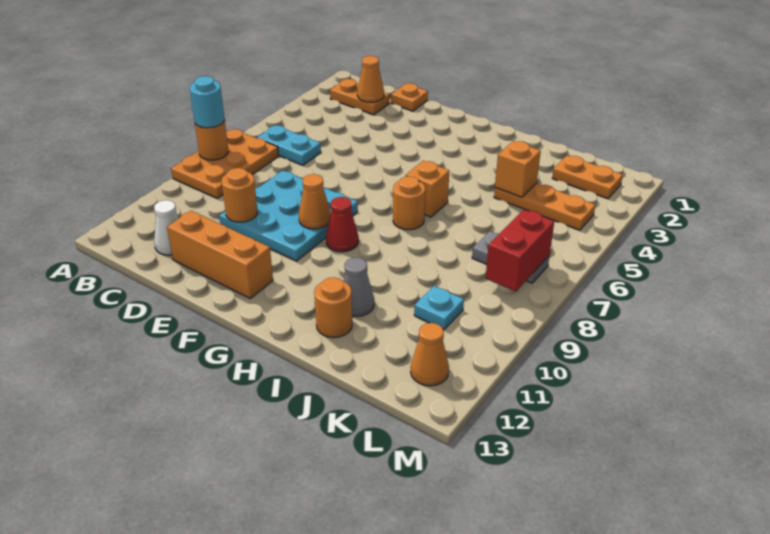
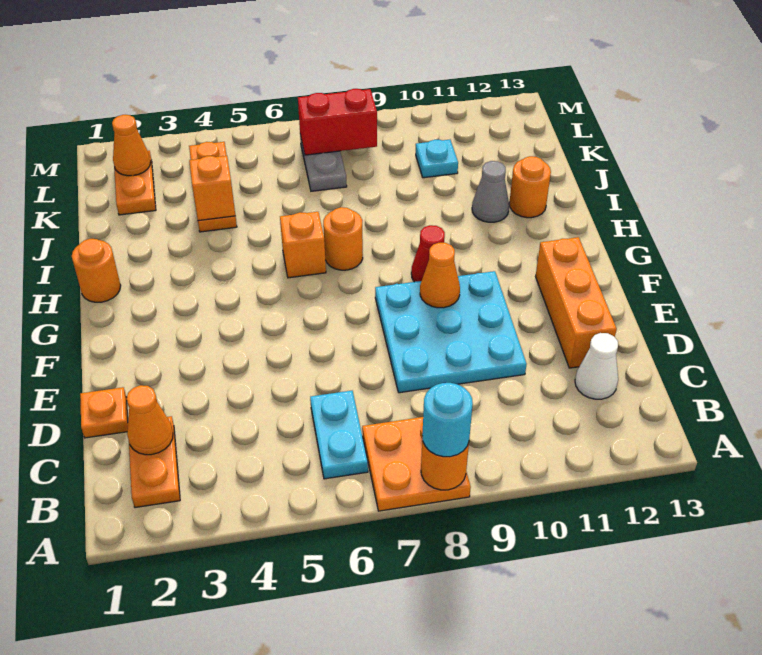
orange plate A7:B9 level 1 -> orange plate A7:B8 level 1
orange round brick D10 level 2 -> orange round brick H1 level 1
orange cone L12 level 1 -> orange cone L2 level 2

